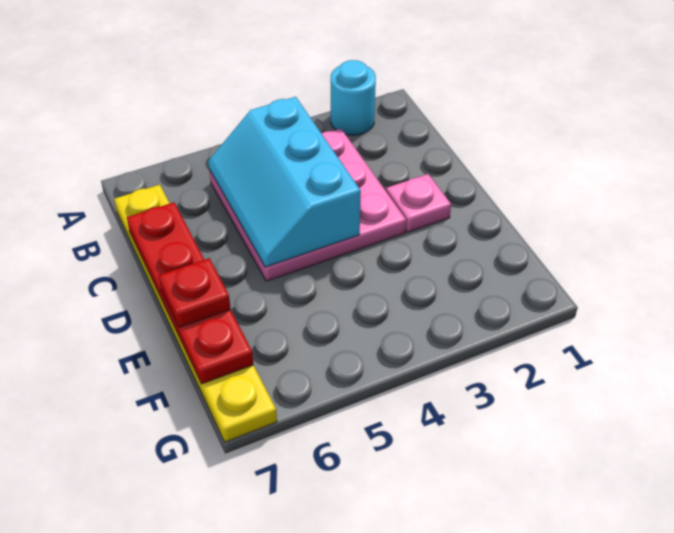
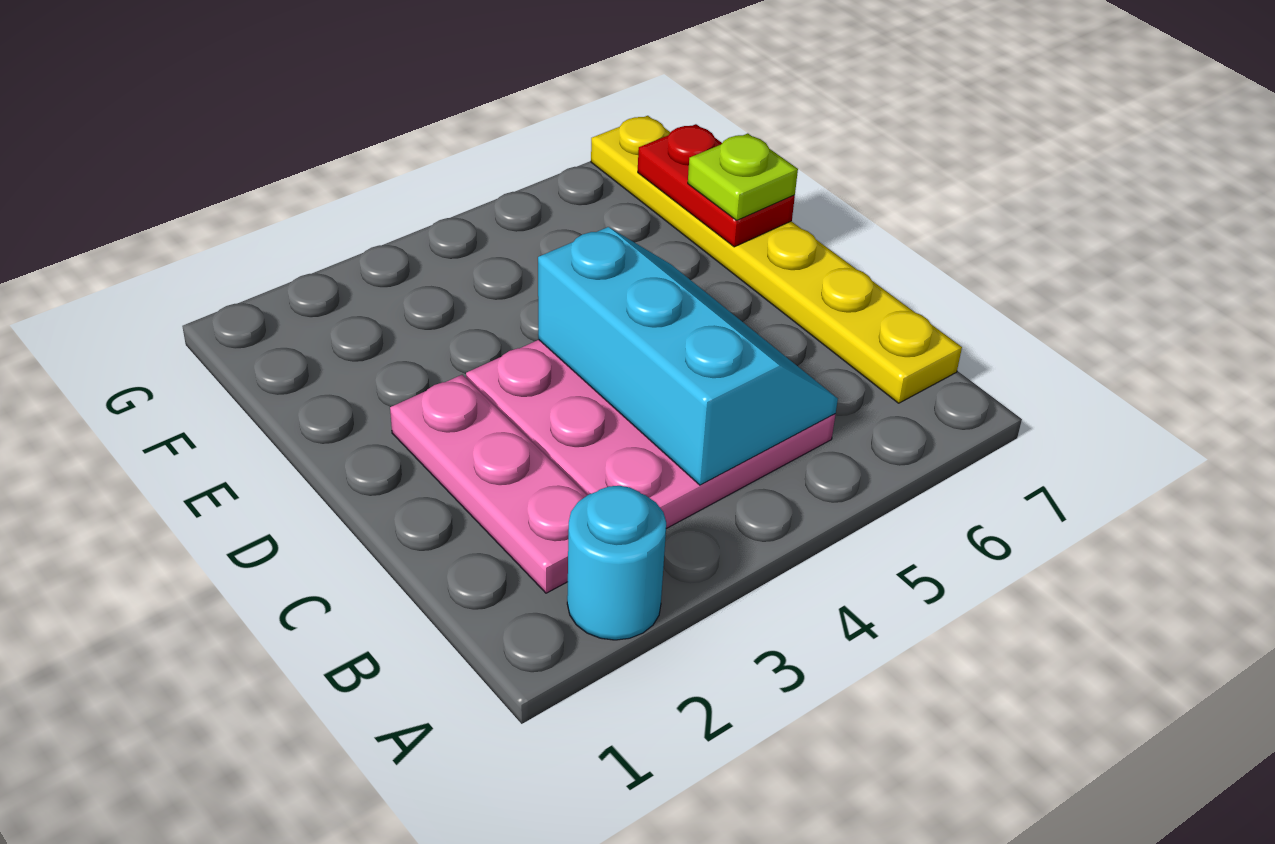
red plate C7:F7 level 2 -> red plate E7:F7 level 2
pink plate D2 level 1 -> pink plate B2:D2 level 1
red plate E7 level 3 -> lime plate E7 level 3

